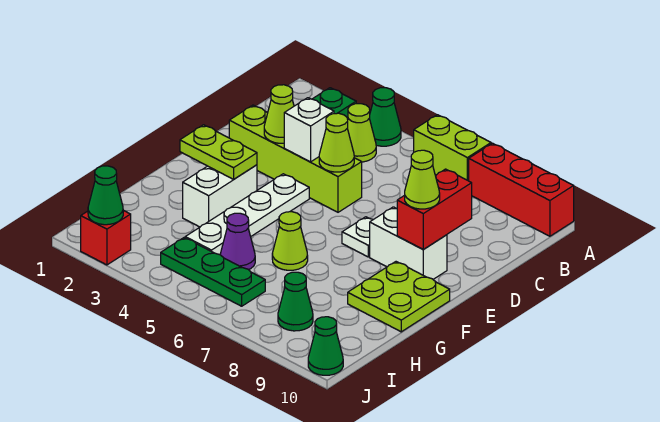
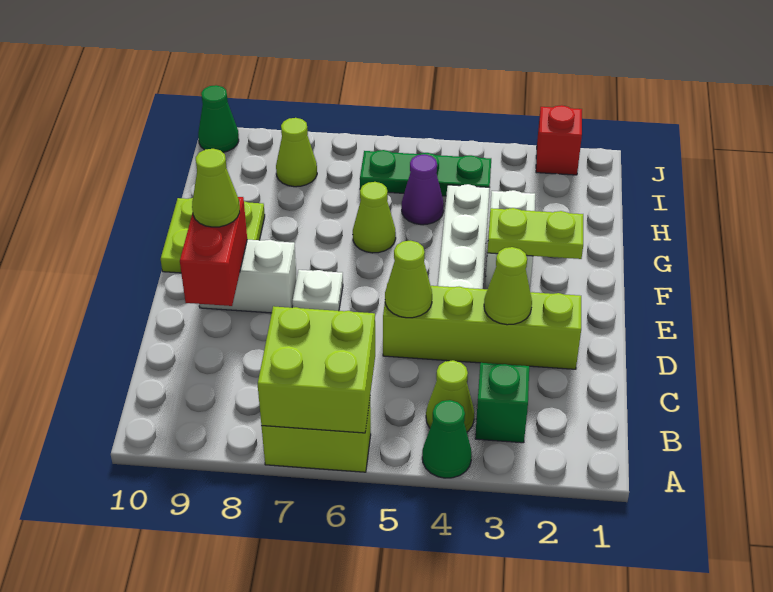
none -> lime brick A6:B7 level 2
red brick A8:A10 level 1 -> none
white brick D4 level 2 -> none
green cone I8 level 1 -> lime cone I8 level 1
green cone J2 level 2 -> none

